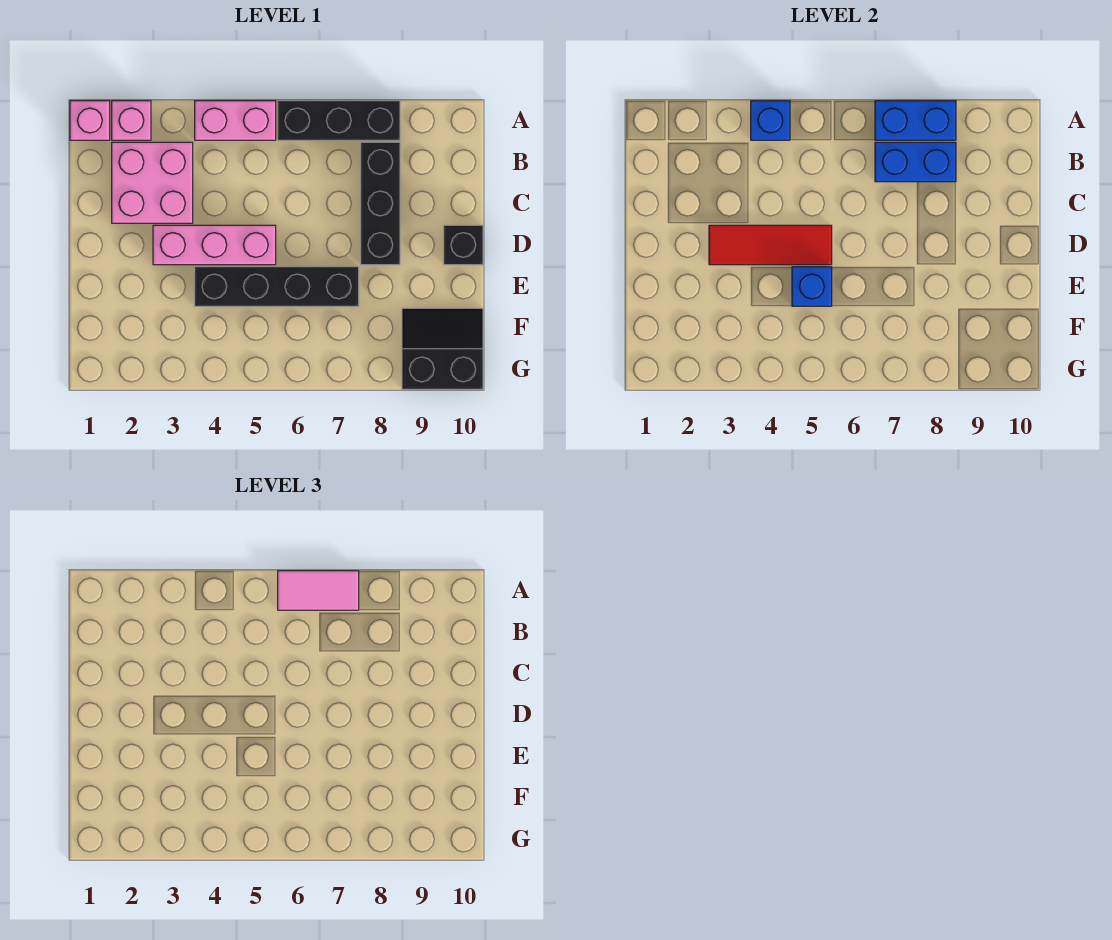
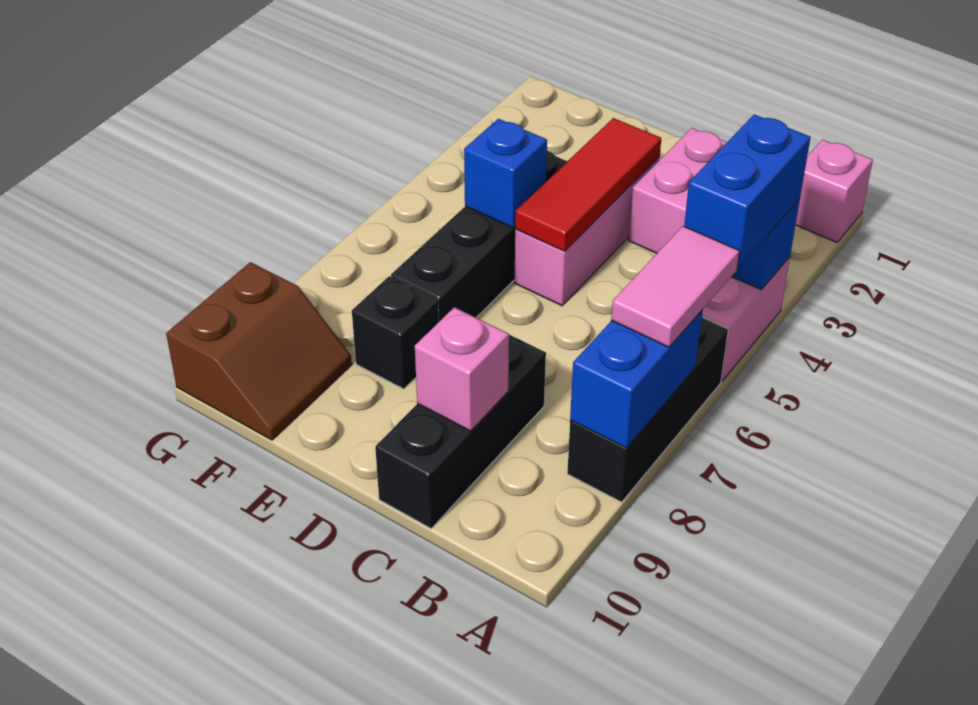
pink brick A2 level 1 -> pink brick C9 level 2
blue brick B7:B8 level 2 -> blue brick A4:A5 level 3
black brick B8:D8 level 1 -> black brick C8:C10 level 1
black brick D10 level 1 -> black brick E8 level 1
black slope F9:G10 level 1 top G -> brown slope F9:G10 level 1 top G

